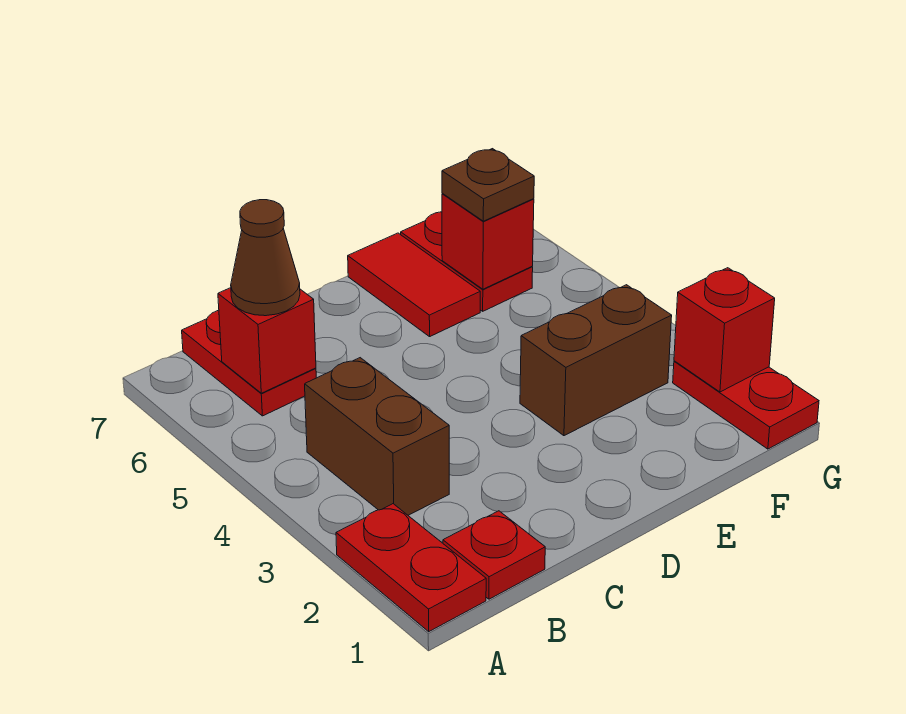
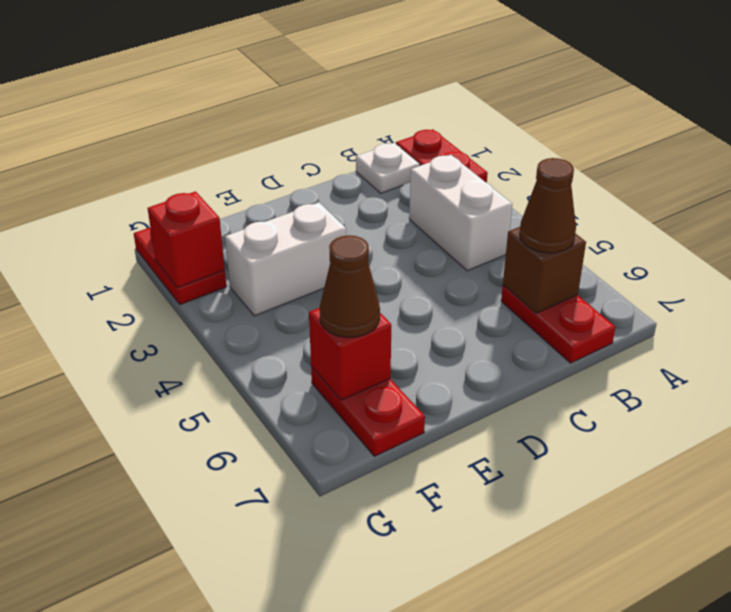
red plate B1 level 1 -> white plate B1 level 1
brown brick B3:B4 level 1 -> white brick B3:B4 level 1
red brick B6 level 2 -> brown brick B6 level 2
brown brick E3:F3 level 1 -> white brick E3:F3 level 1
red tile E6:E7 level 1 -> none
brown plate F6 level 3 -> brown cone F6 level 3

